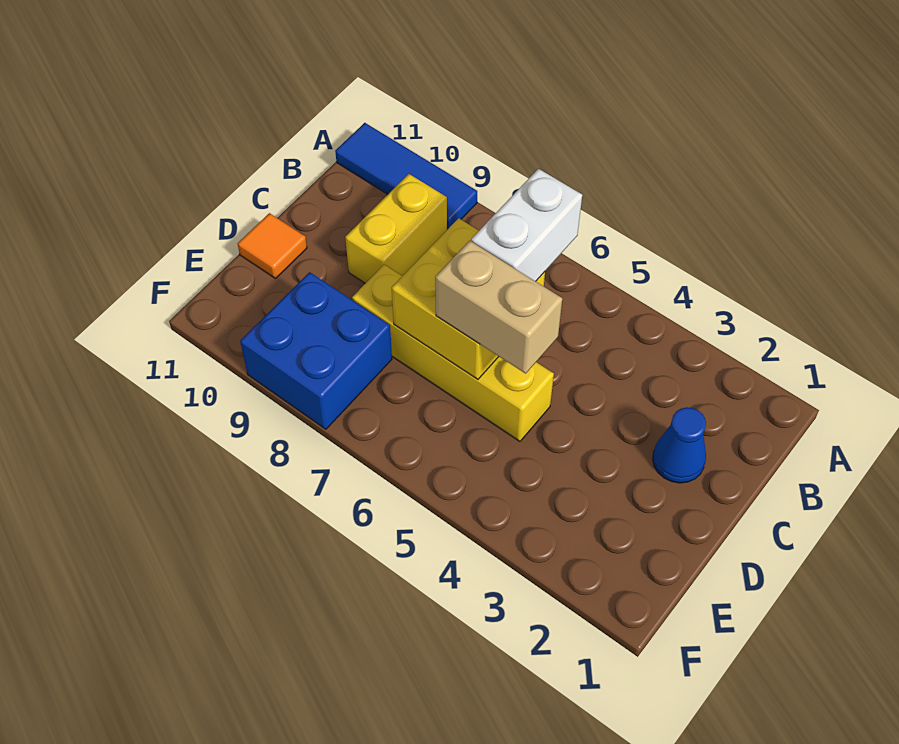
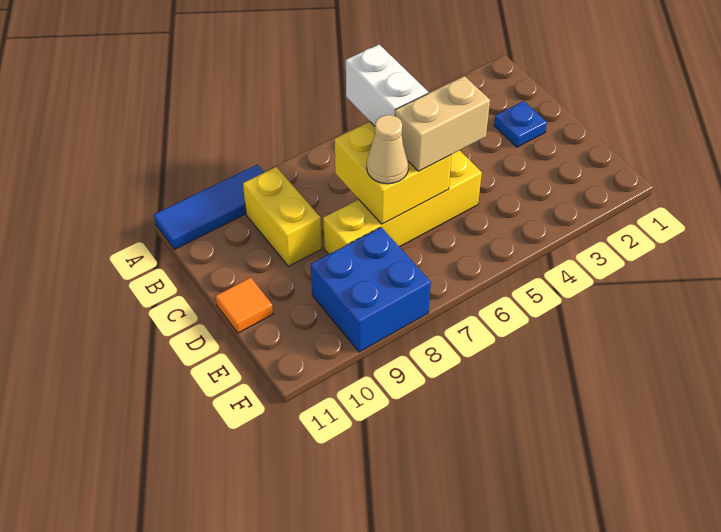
blue cone C2 level 1 -> blue plate C2 level 1
none -> tan cone D7 level 3

